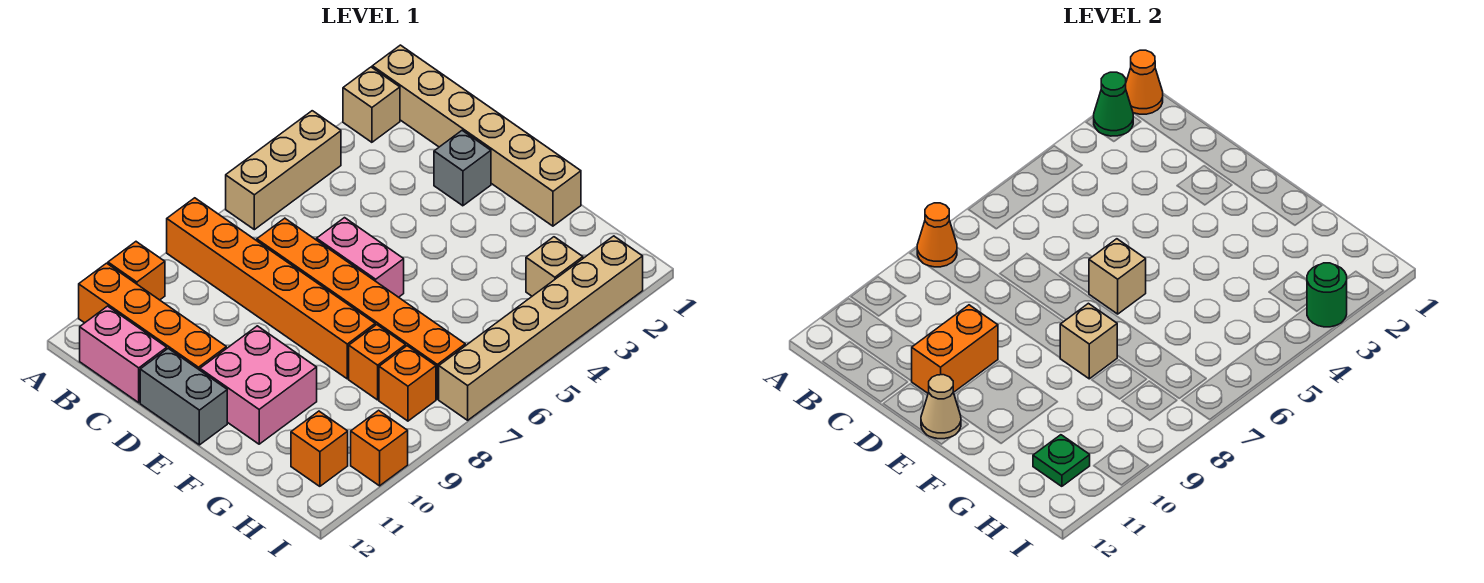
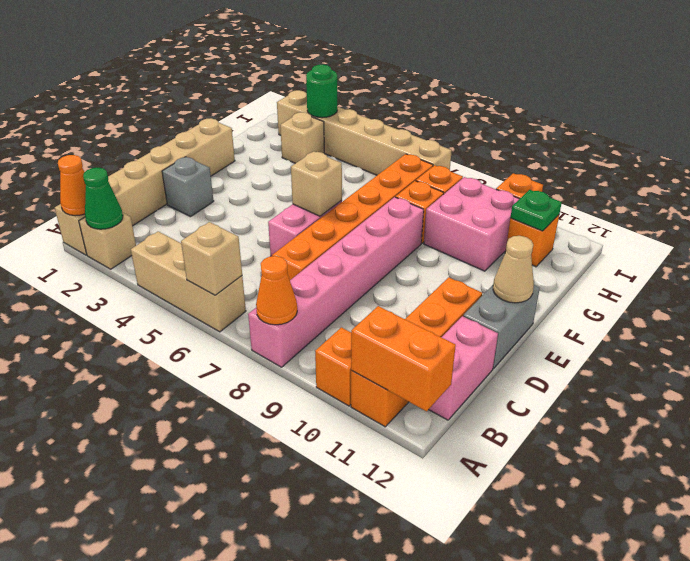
orange brick A8:F8 level 1 -> pink brick A8:F8 level 1
orange brick D10:D11 level 2 -> orange brick A11:A12 level 2
pink brick E10:F11 level 1 -> pink brick G9:H10 level 1
tan brick F8 level 2 -> tan brick A6 level 2

